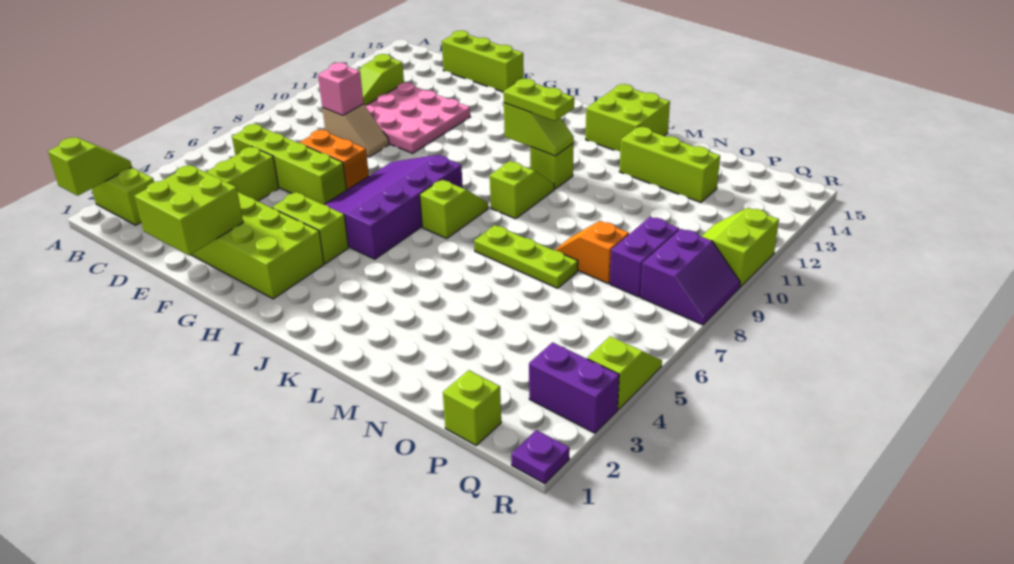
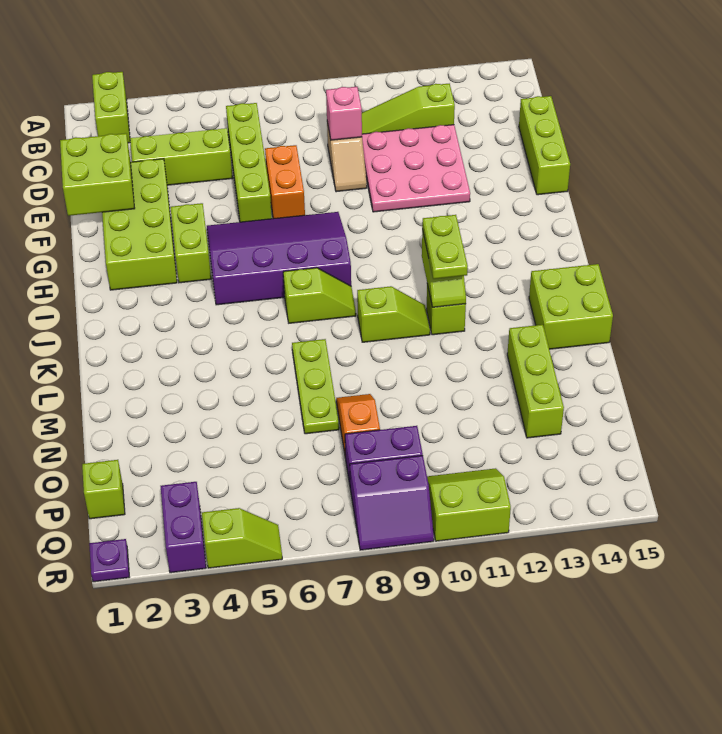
lime slope A1:A2 level 2 top 1 -> none

